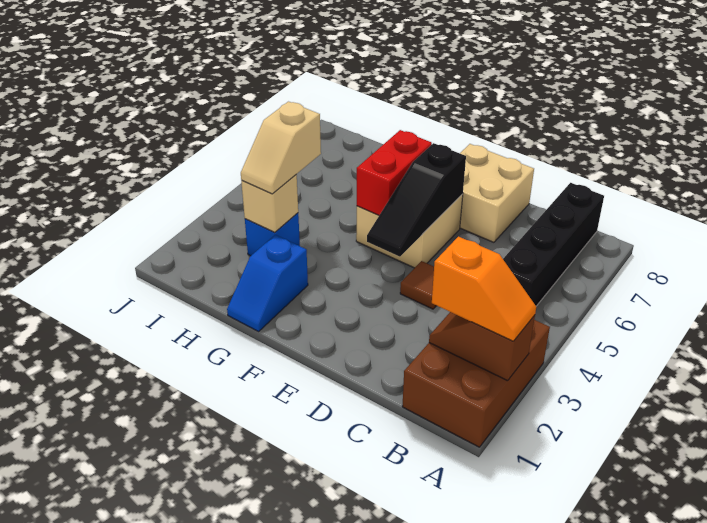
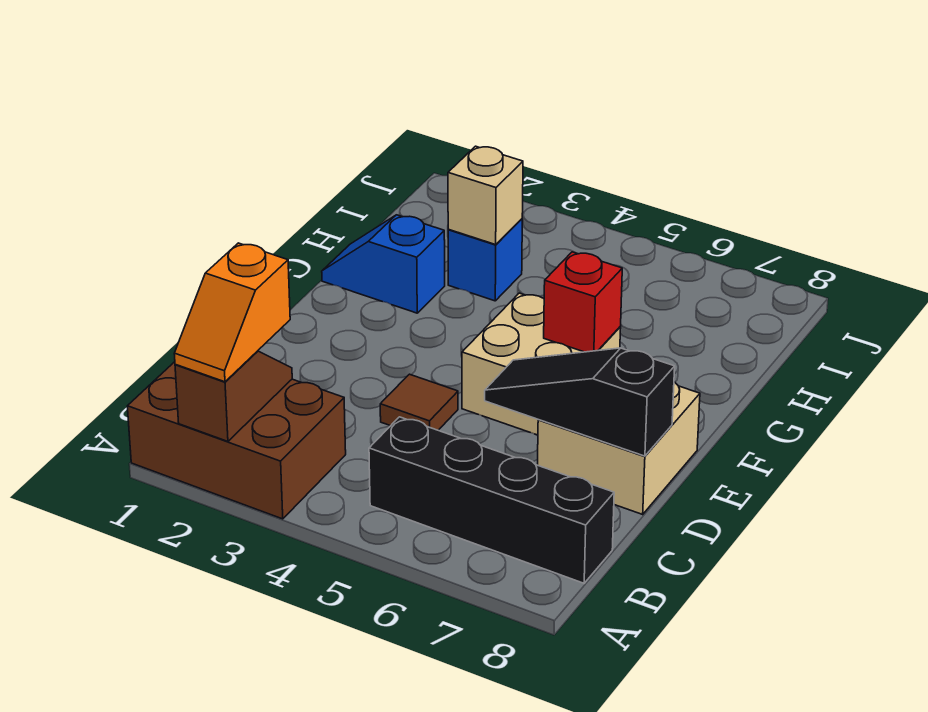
black slope E4:E6 level 2 top 6 -> black slope D6:D8 level 2 top 8
red brick F5:F6 level 2 -> red brick F6 level 2
tan slope H3:H4 level 3 top 4 -> none

